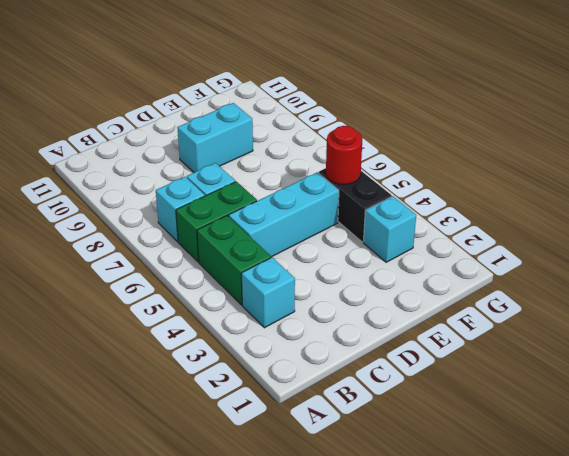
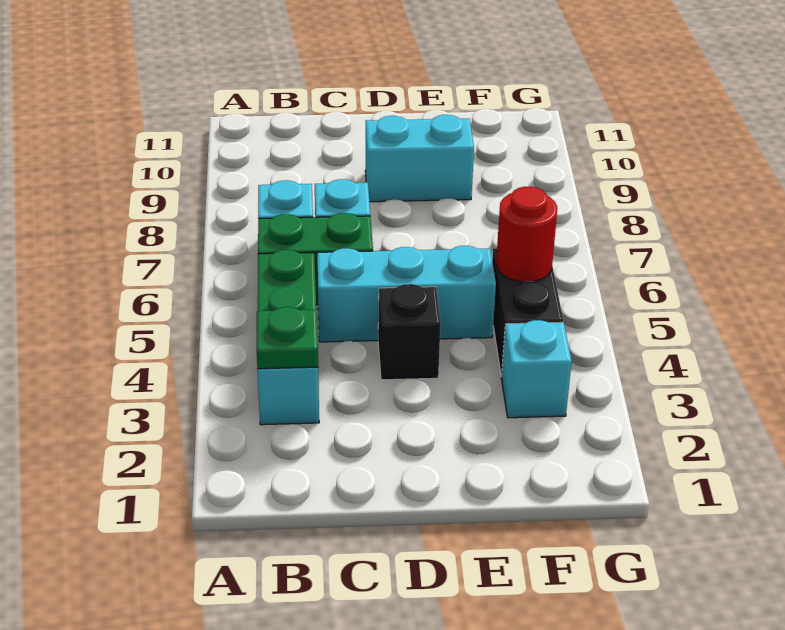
none -> green plate B3 level 2
none -> black brick D4 level 1

